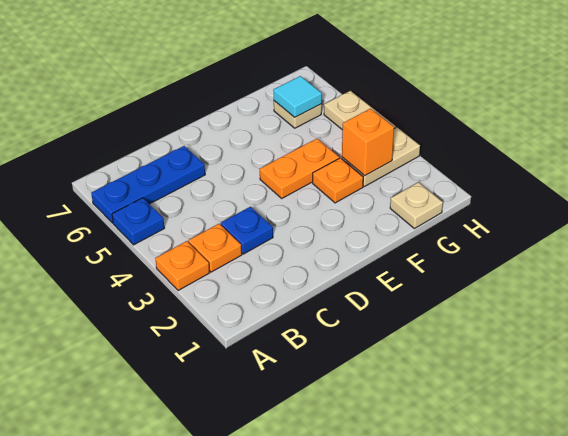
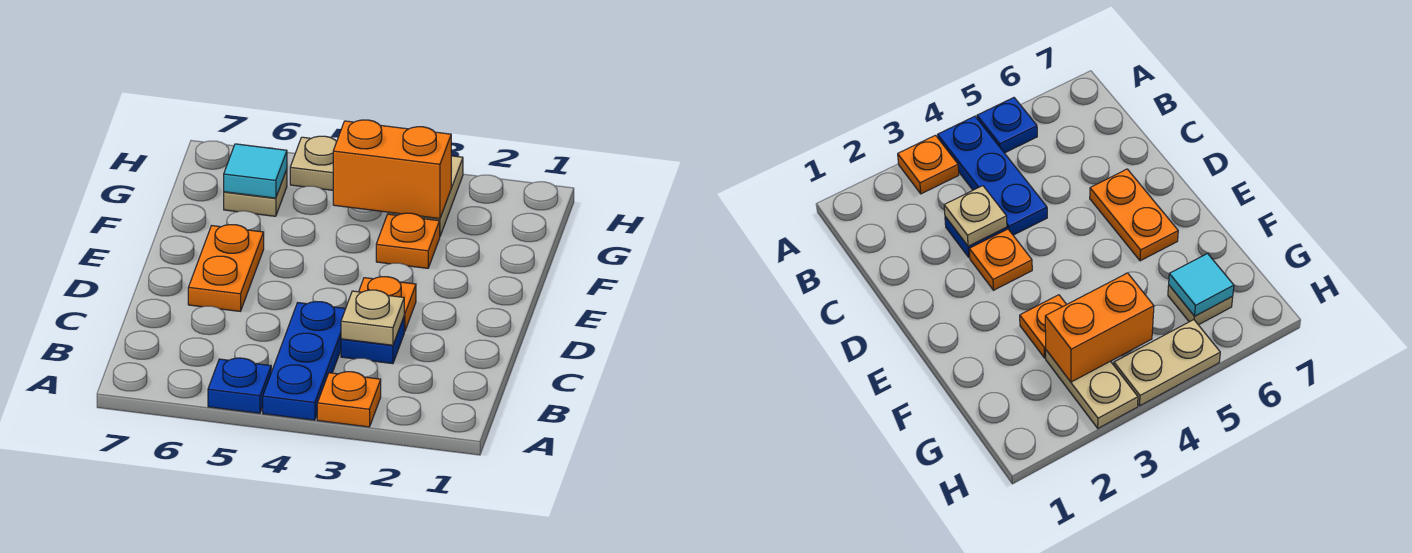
blue plate A6:C6 level 1 -> blue plate A4:C4 level 1
orange plate B3 level 1 -> orange plate D3 level 1
orange plate E4:F4 level 1 -> orange plate D6:E6 level 1
tan plate G1 level 1 -> tan plate C3 level 2
orange brick G3 level 2 -> orange brick G3:G4 level 2

